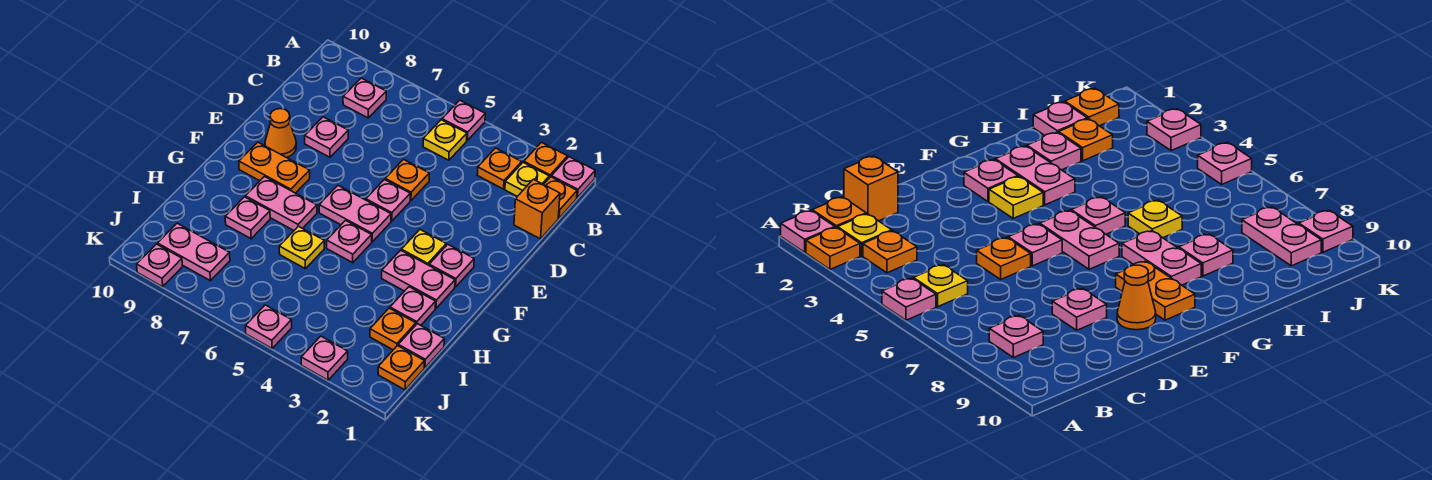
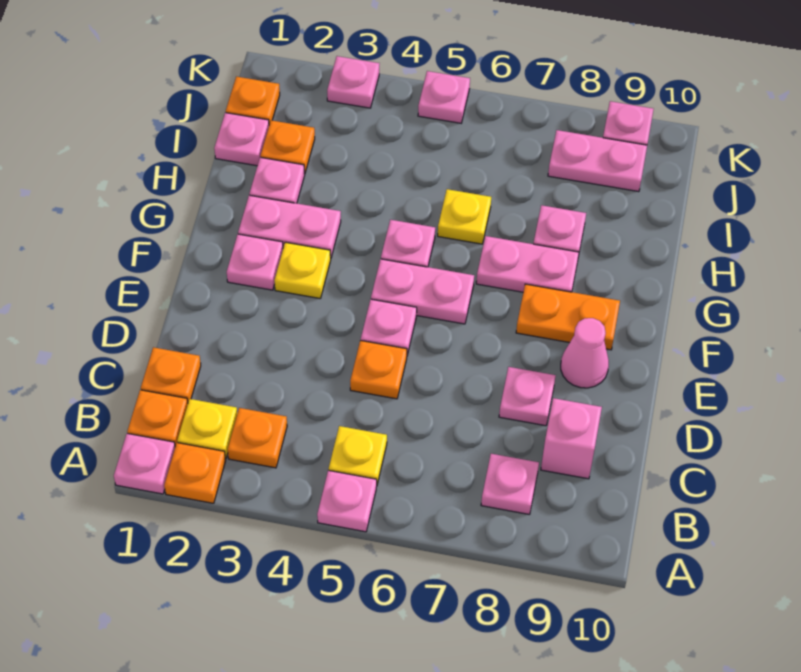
orange brick C1 level 1 -> orange plate C1 level 1
none -> pink brick C9 level 1
orange cone E9 level 1 -> pink cone E9 level 1

